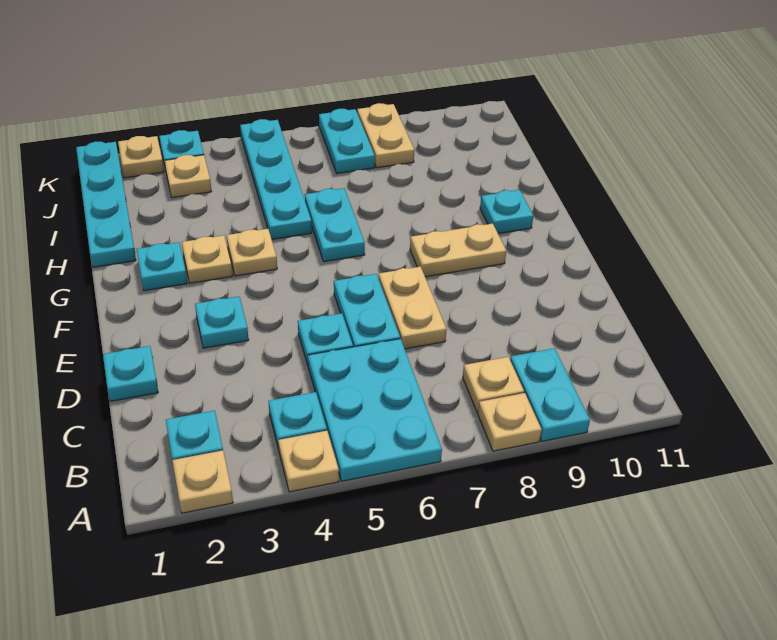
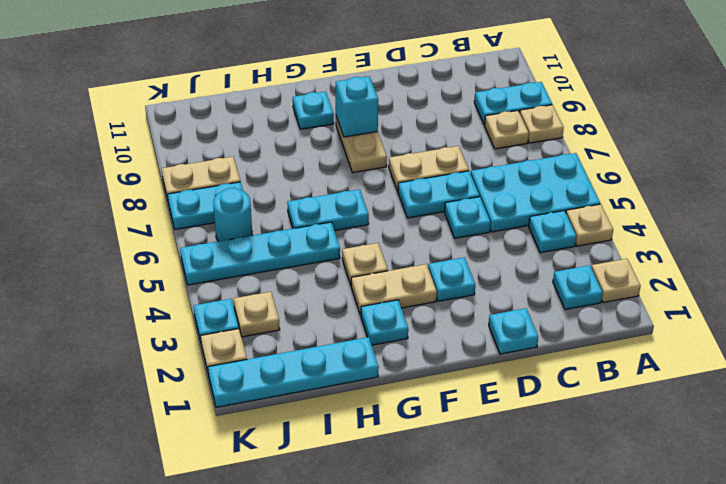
none -> cyan brick F9 level 2
tan plate G3 level 1 -> tan plate F3:G3 level 1
none -> cyan round brick J6 level 1

